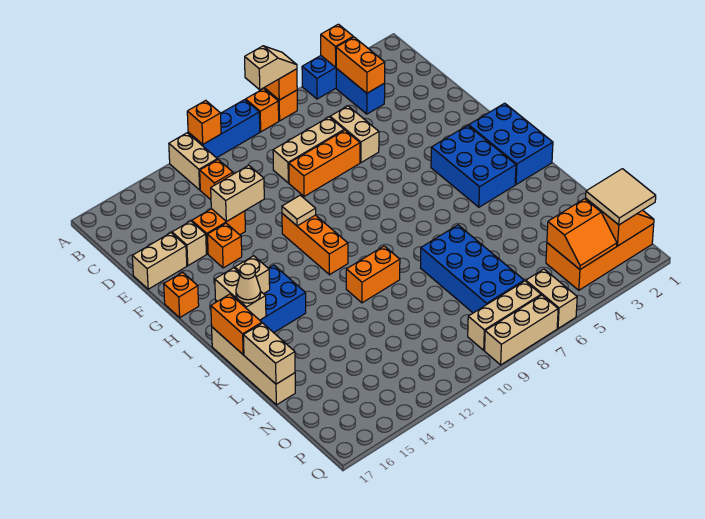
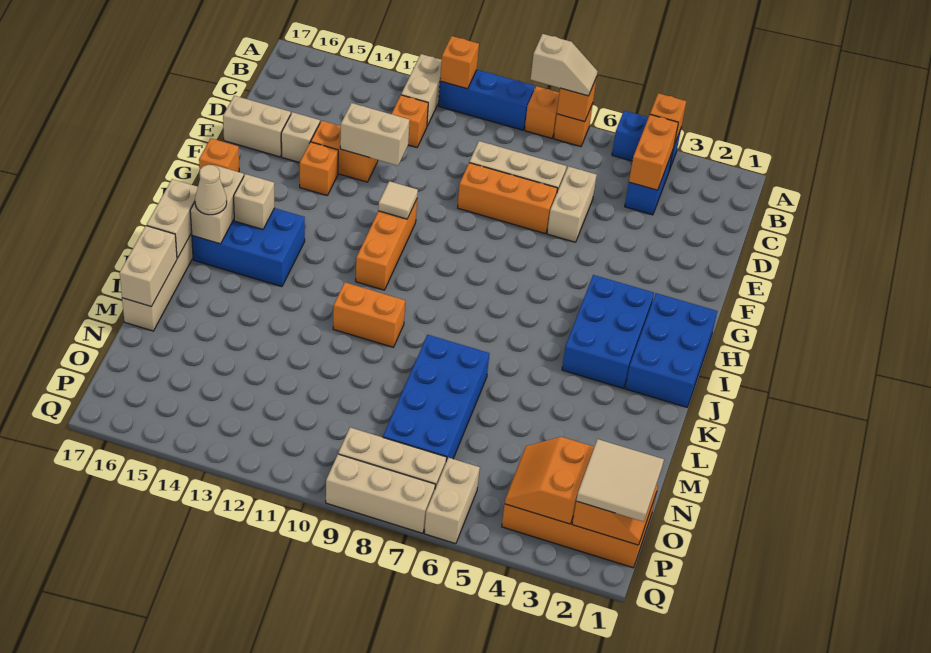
orange brick J17:K17 level 2 -> tan brick J17:K17 level 2
orange slope O3:P4 level 2 top O -> orange slope O3:P4 level 2 top 3

